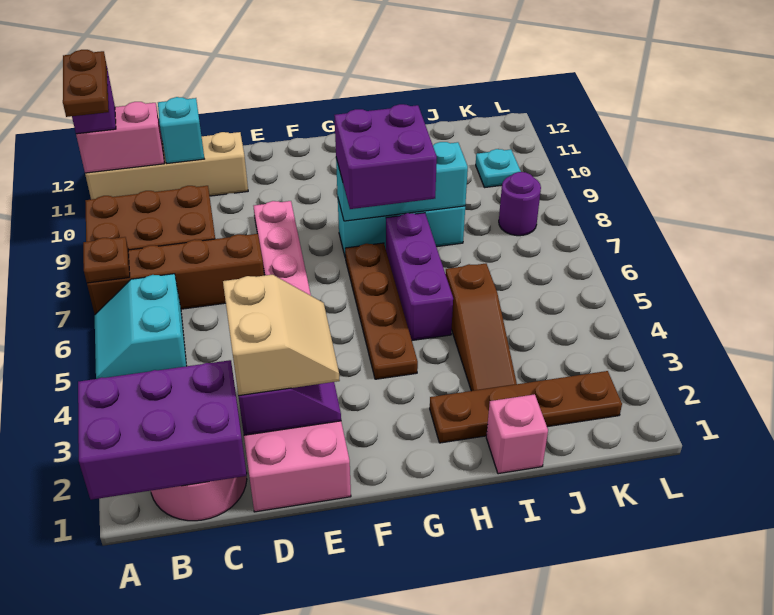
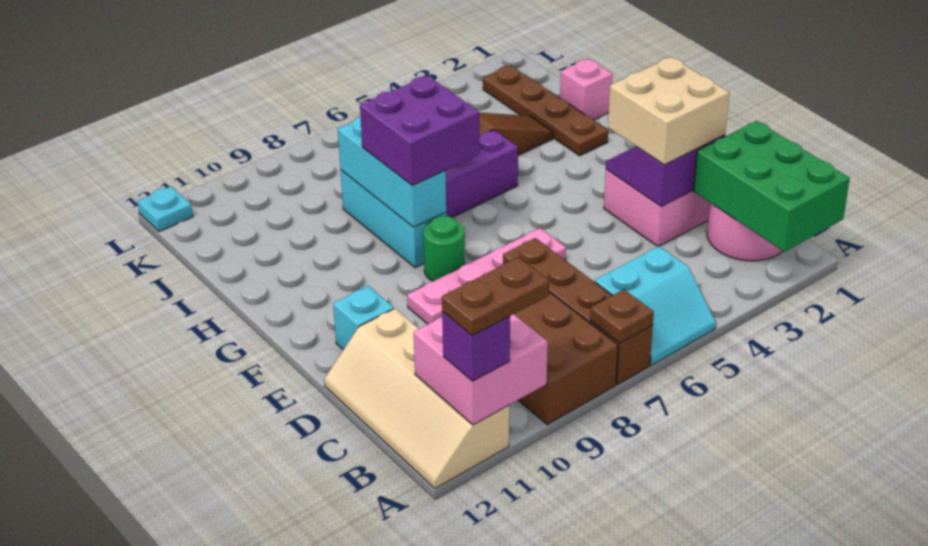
purple brick A1:C2 level 2 -> green brick A1:C2 level 2
pink brick A11:B11 level 2 -> pink brick A10:B11 level 2
cyan brick C11 level 2 -> cyan brick E11 level 1
tan slope D2:E3 level 3 top D -> tan brick D2:E3 level 3
none -> green round brick F8 level 1
brown plate G4:G7 level 1 -> none
purple round brick K8 level 1 -> none
cyan plate K10 level 1 -> cyan plate L12 level 1

